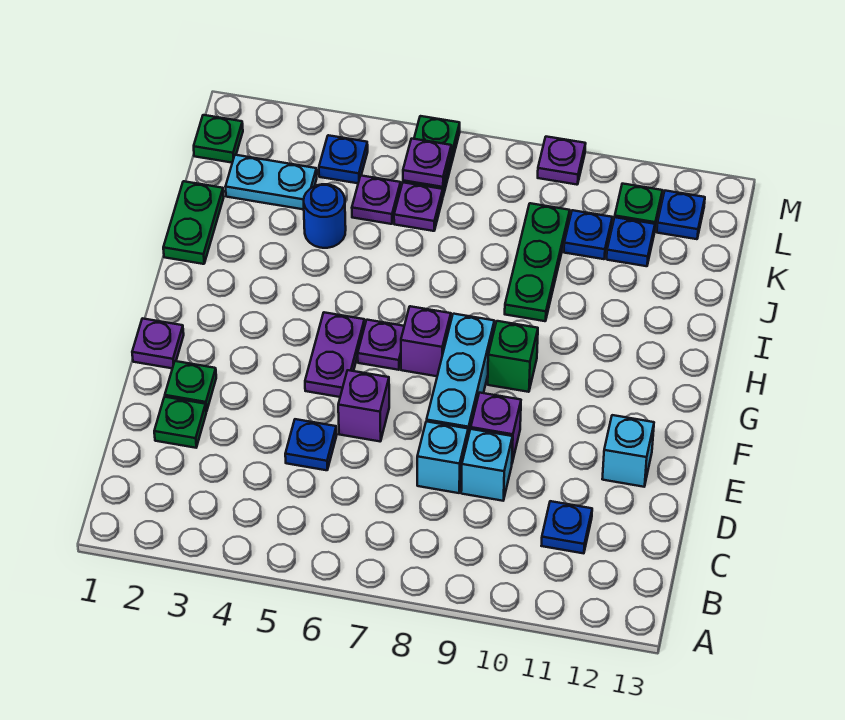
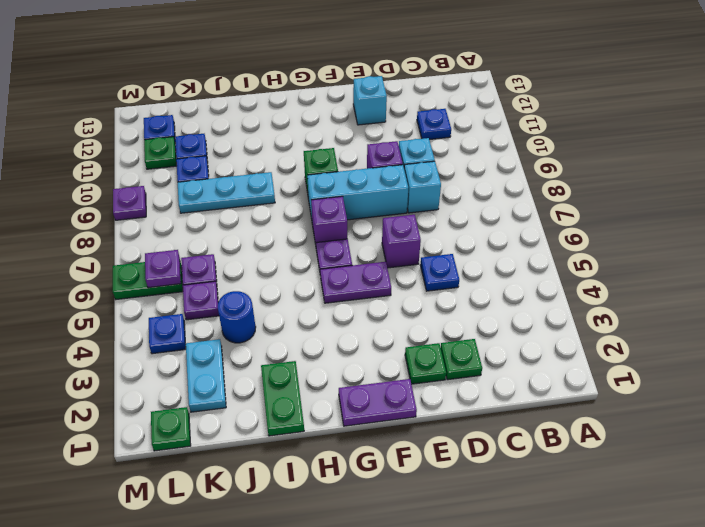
purple plate F1 level 1 -> purple plate F1:G1 level 1
green plate I1:J1 level 1 -> green plate I1:I2 level 1
green plate I9:K9 level 1 -> cyan plate I9:K9 level 1

